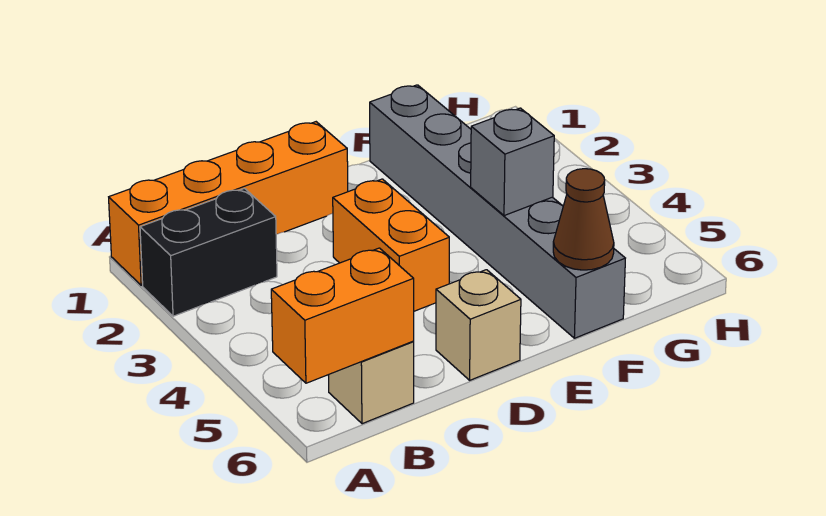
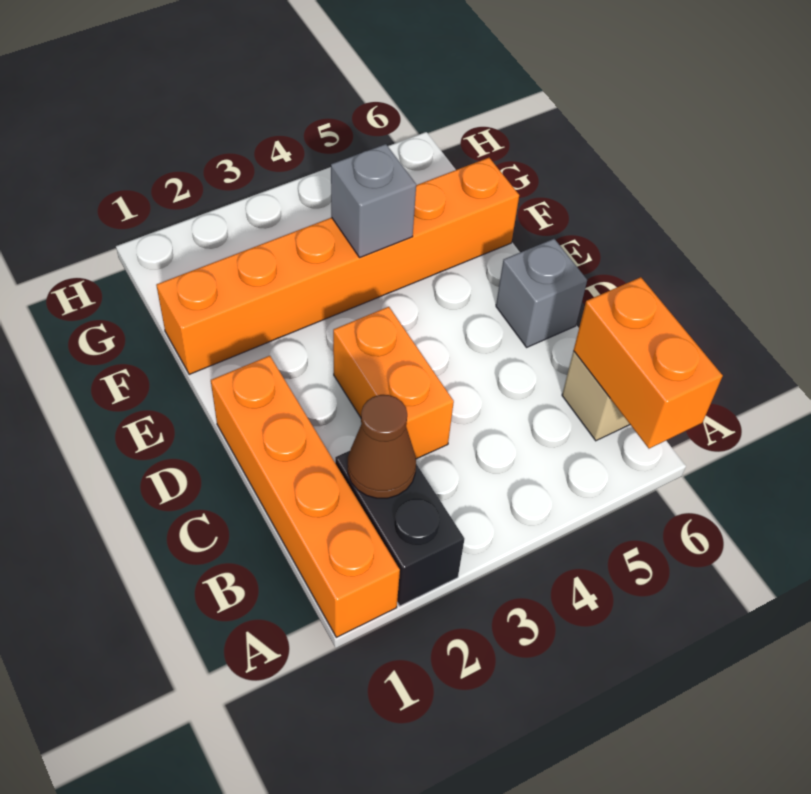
orange brick D3:D4 level 1 -> orange brick C3:D3 level 1
tan brick D6 level 1 -> grey brick D6 level 1
grey brick F1:F6 level 1 -> orange brick F1:F6 level 1
brown cone F6 level 2 -> brown cone B2 level 2

